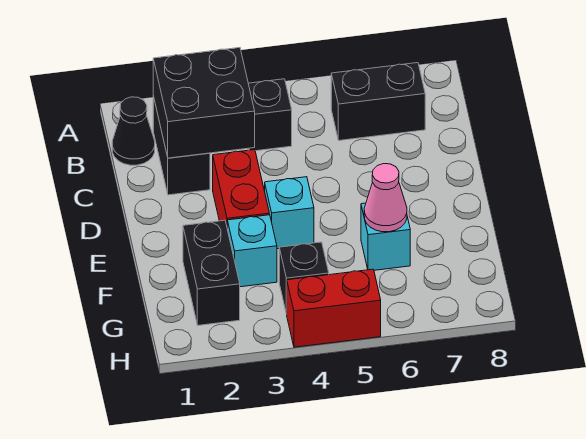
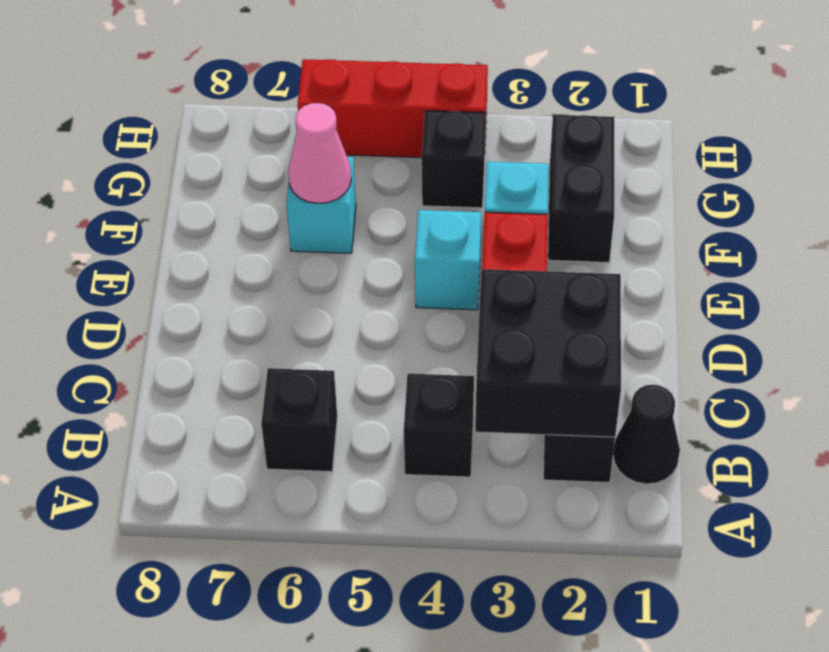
black brick B6:B7 level 1 -> black brick B6 level 1
red brick H4:H5 level 1 -> red brick H4:H6 level 1

